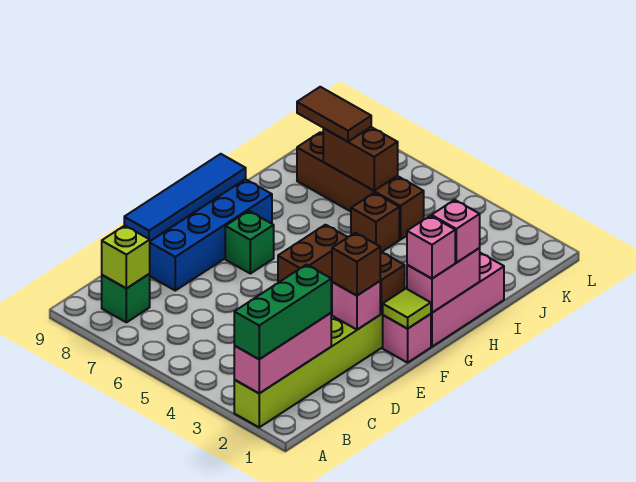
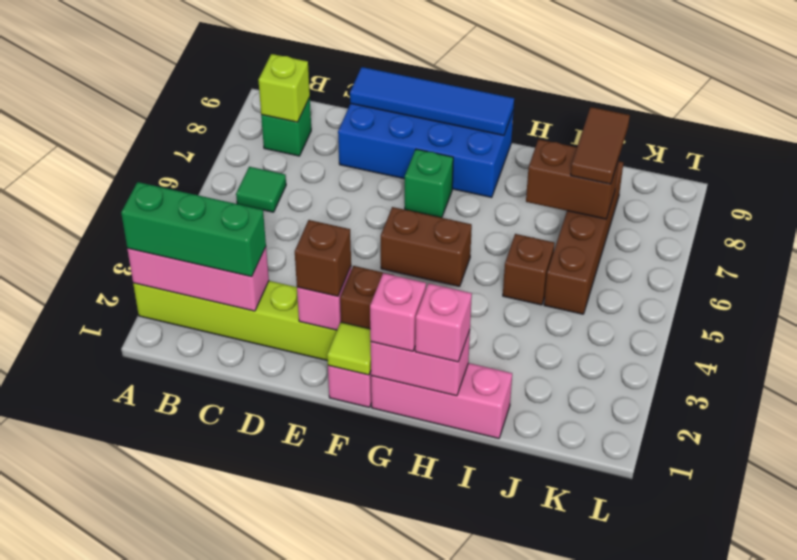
none -> green tile B6 level 1
brown brick J6:J7 level 2 -> brown brick I7:J7 level 2

